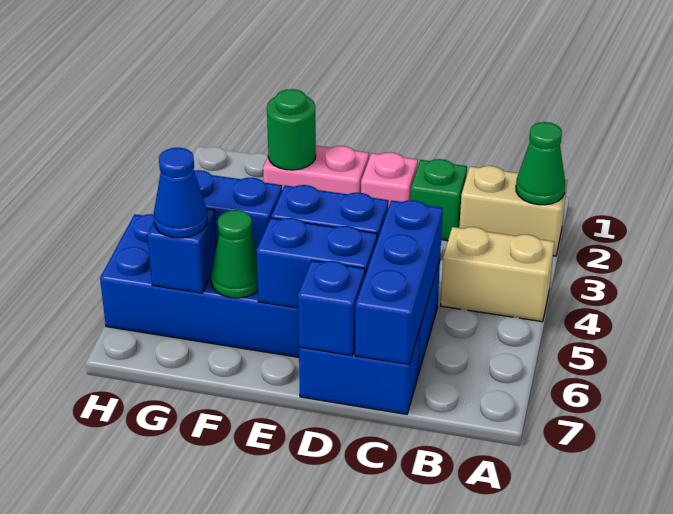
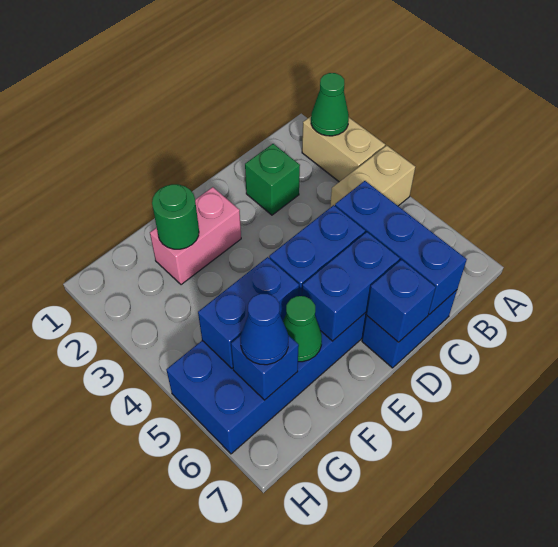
tan brick A2:B2 level 1 -> tan brick A2:A3 level 1
pink brick D2 level 1 -> none

